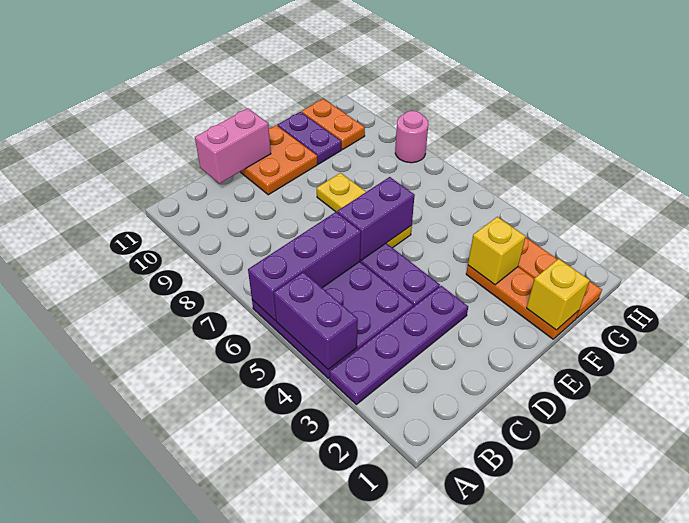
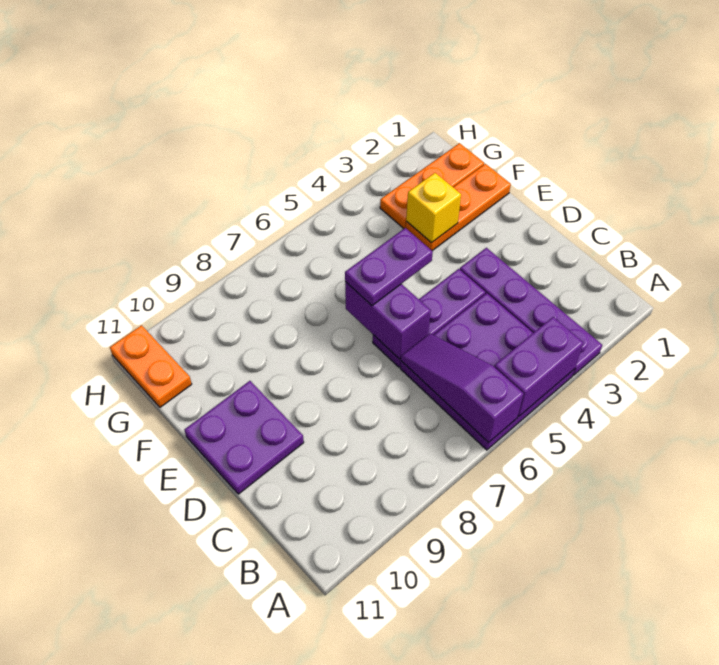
purple brick A6:C6 level 2 -> purple slope A6:C6 level 2 top A
pink brick C11:D11 level 2 -> none
orange plate D10:E11 level 1 -> purple plate D10:E11 level 1
yellow plate E6:E8 level 1 -> none
yellow brick F1 level 2 -> none
purple plate F10:F11 level 1 -> purple plate E5:E6 level 3
orange plate G10:G11 level 1 -> orange plate G11:H11 level 1
pink round brick H8 level 1 -> none

